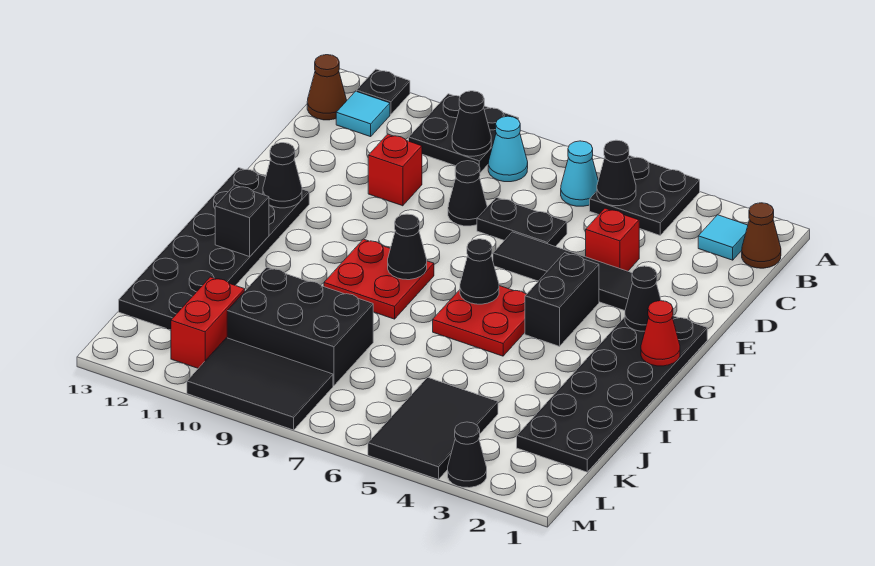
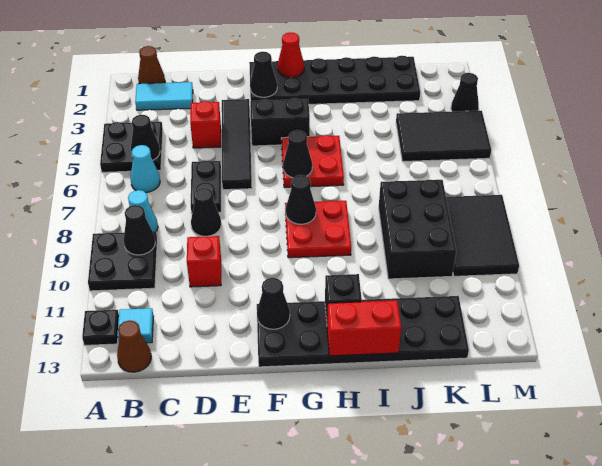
cyan tile B2 level 1 -> cyan tile B2:C2 level 1
red brick K11:L11 level 1 -> red brick H13:I13 level 2

